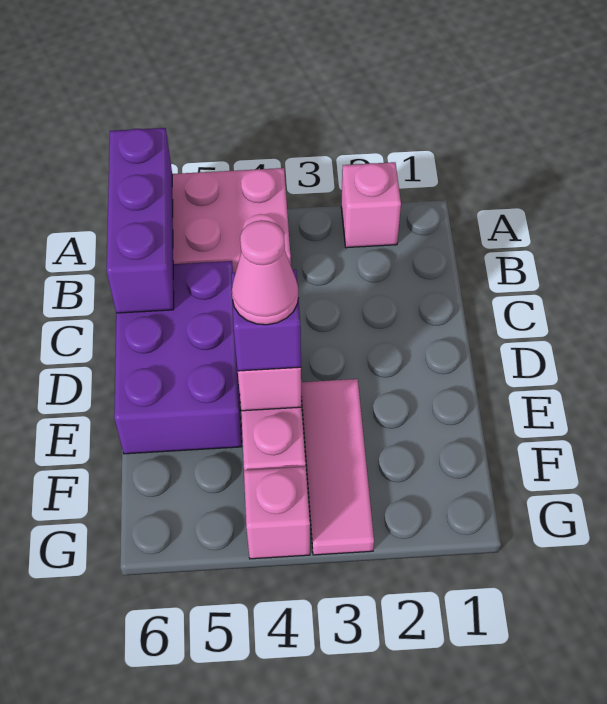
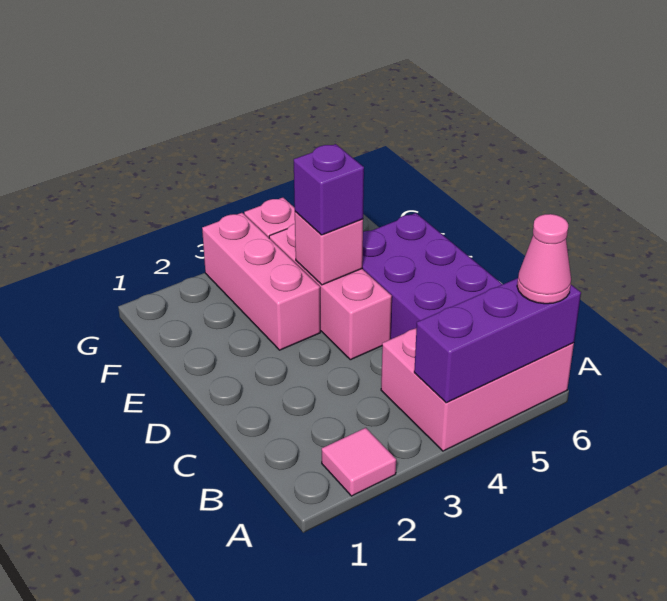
pink brick A2 level 1 -> pink tile A2 level 1
purple brick A6:C6 level 2 -> purple brick A4:A6 level 2
pink tile E3:G3 level 1 -> pink brick E3:G3 level 1
pink cone E4 level 4 -> pink cone A6 level 3

